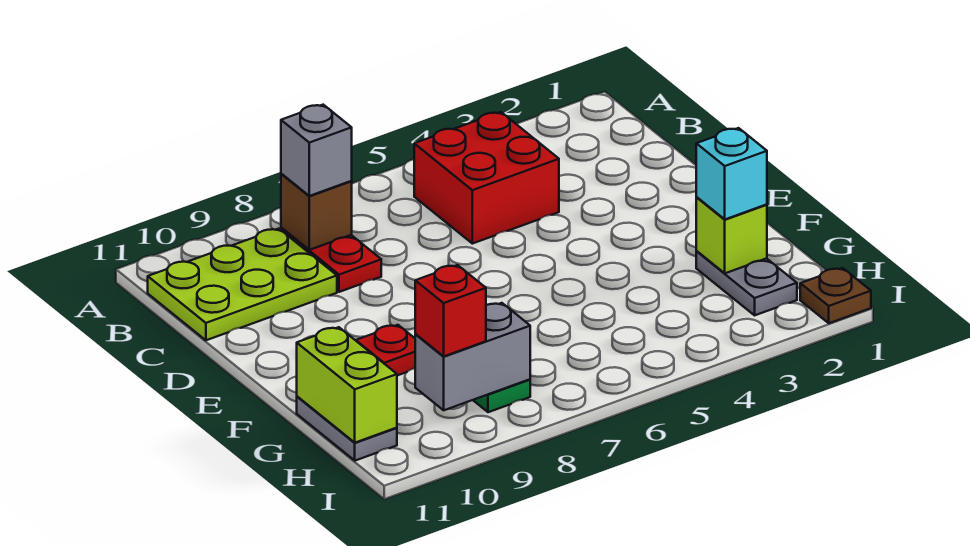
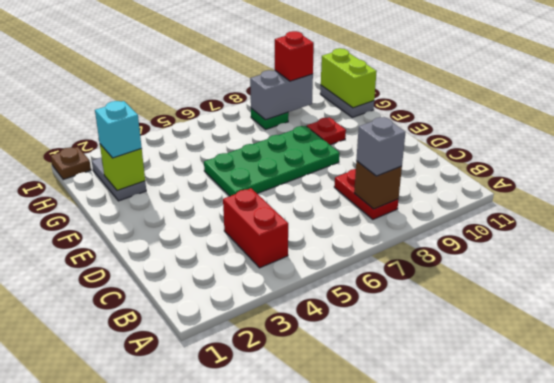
red brick B4:C5 level 1 -> red brick B4:C4 level 1
lime plate B9:C11 level 1 -> none
none -> green plate E5:F8 level 1

